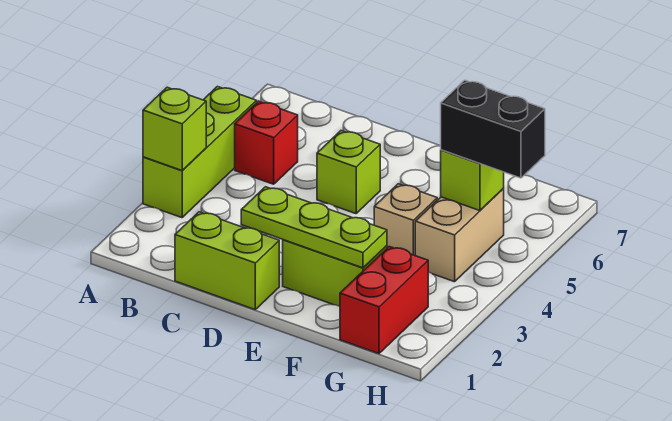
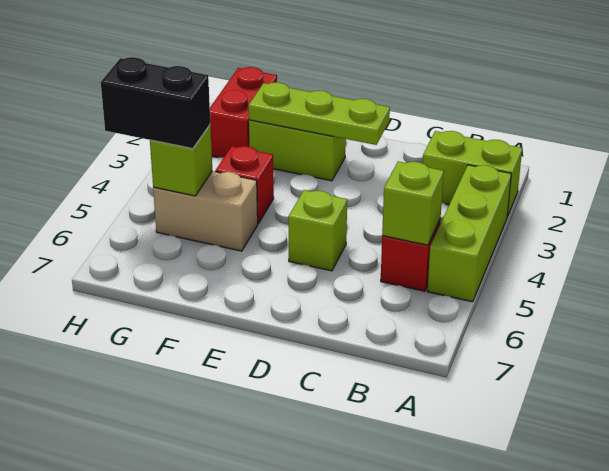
lime brick A3 level 2 -> lime brick B5 level 2
lime brick C1:D1 level 1 -> lime brick A2:B2 level 1
tan brick F4 level 1 -> red brick F4 level 1
tan brick G4:G5 level 1 -> tan brick F5:G5 level 1

